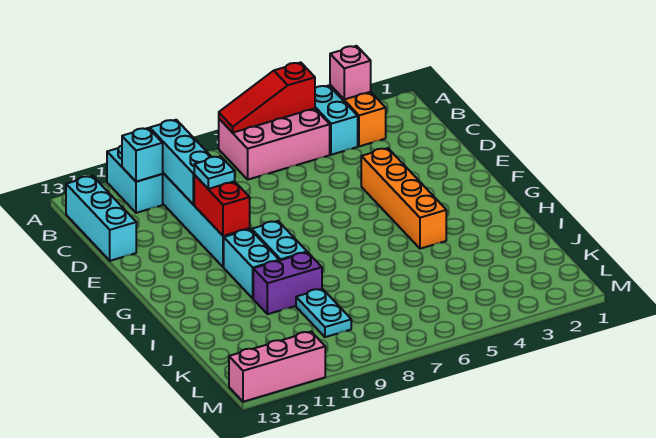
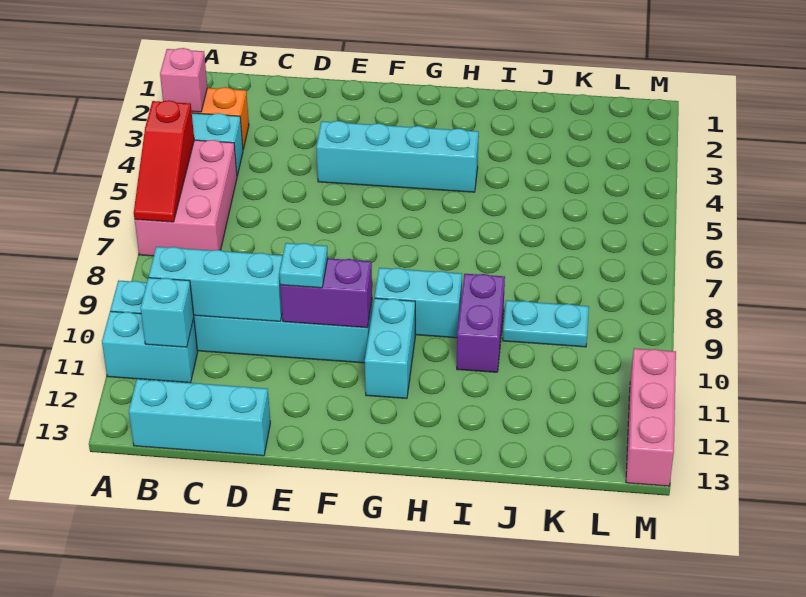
orange brick E4:H4 level 1 -> cyan brick E4:H4 level 1
red brick E10:F10 level 2 -> purple brick E10:F10 level 2
cyan brick G10:H10 level 1 -> cyan brick G10:G11 level 1

